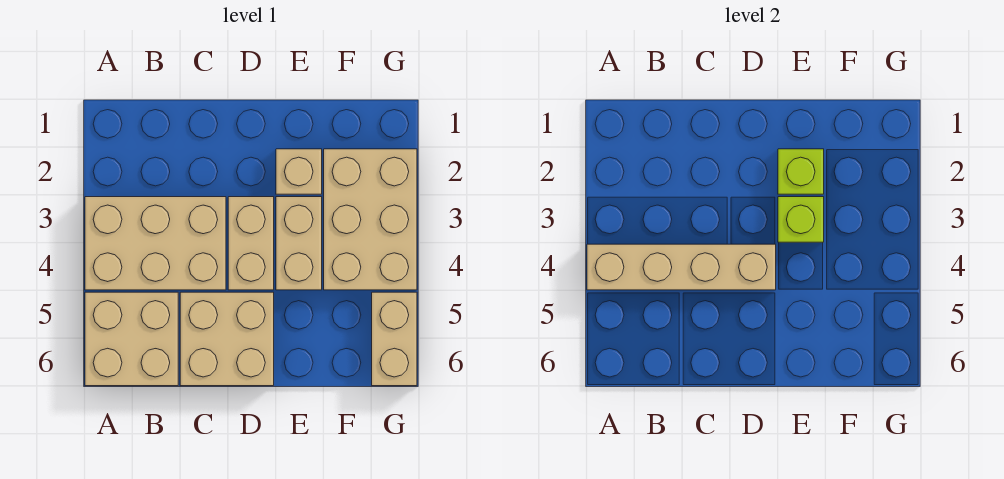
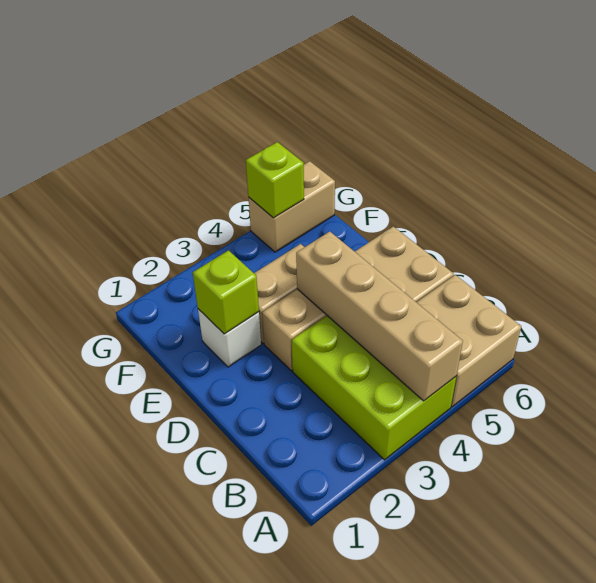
tan brick A3:C4 level 1 -> lime brick A3:C4 level 1
tan brick E2 level 1 -> white brick E2 level 1
lime brick E3 level 2 -> lime brick G5 level 2
tan brick F2:G4 level 1 -> none

